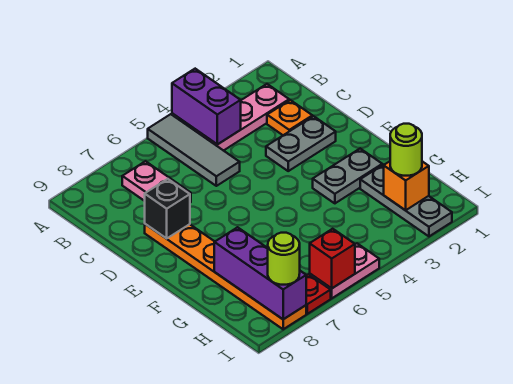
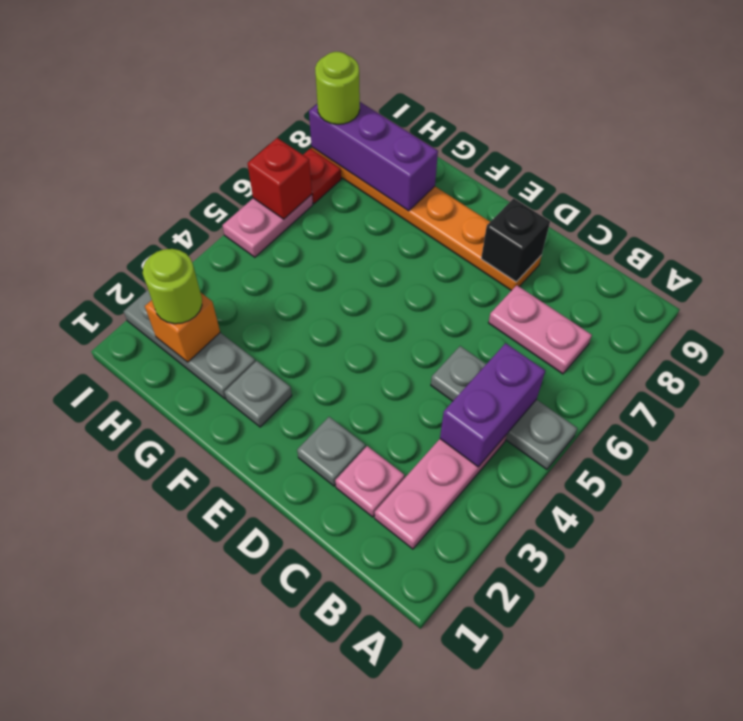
purple brick A4:B4 level 2 -> purple brick B4:B5 level 2
grey tile A5:C5 level 1 -> grey plate A5:C5 level 1
orange plate C2 level 1 -> pink plate C2 level 1
grey plate D2:D3 level 1 -> grey plate D2 level 1
grey plate F2:F3 level 1 -> grey plate F2 level 1

